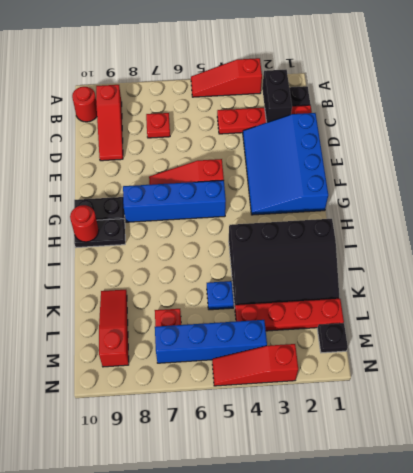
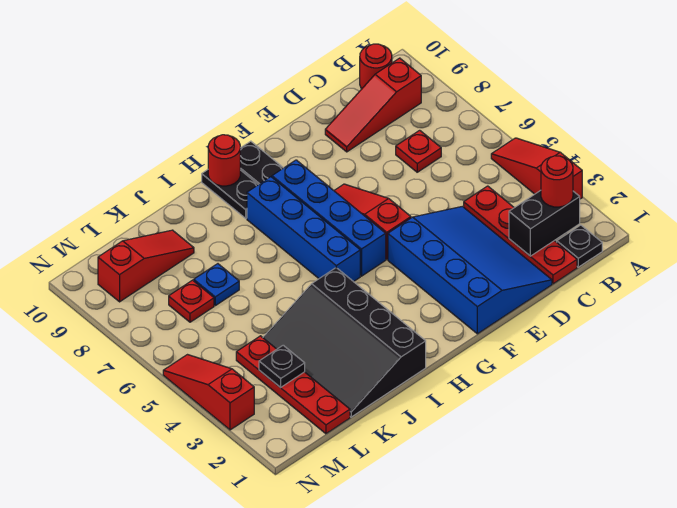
none -> red round brick B2 level 3
blue slope D1:G3 level 1 top 1 -> blue slope D1:F4 level 1 top F
blue plate K5 level 1 -> blue plate K7 level 1
black plate M1 level 1 -> black plate L3 level 2
blue brick M4:M7 level 1 -> blue brick H5:H8 level 1

